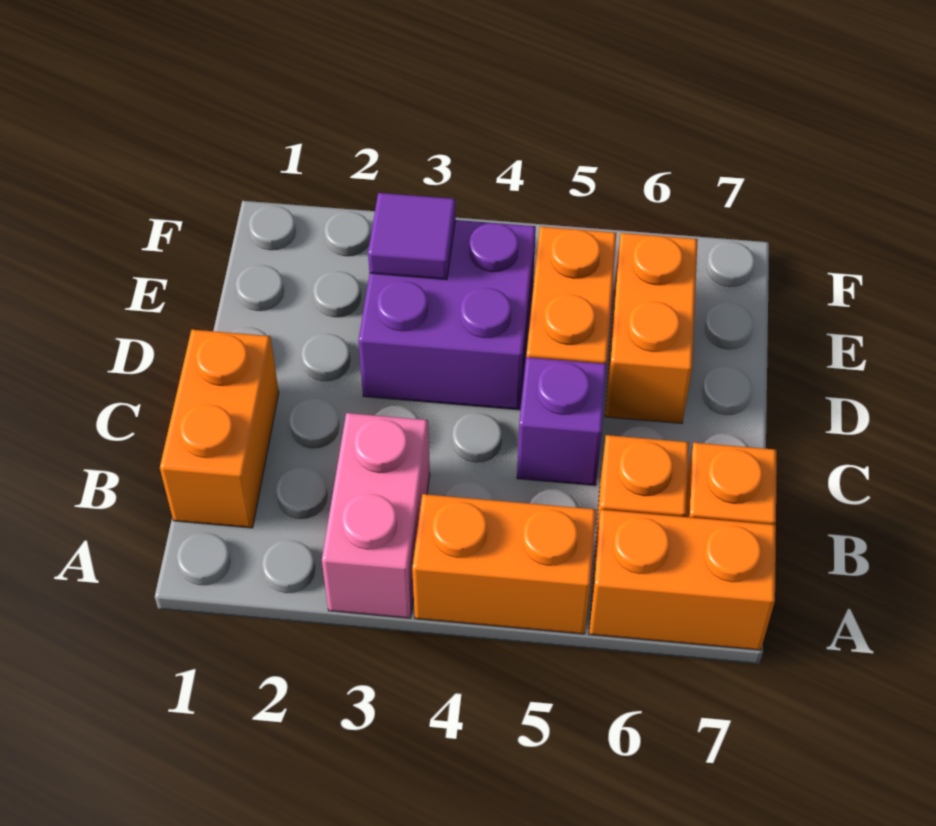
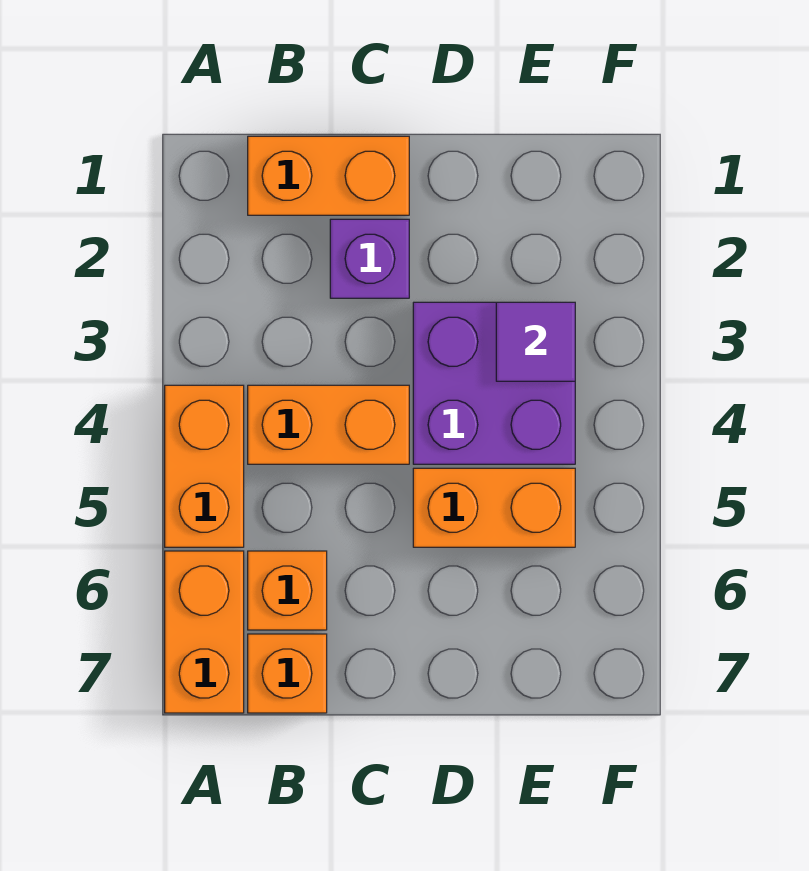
pink brick A3:B3 level 1 -> none
purple brick C5 level 1 -> purple brick C2 level 1
orange brick D6:E6 level 1 -> orange brick B4:C4 level 1

